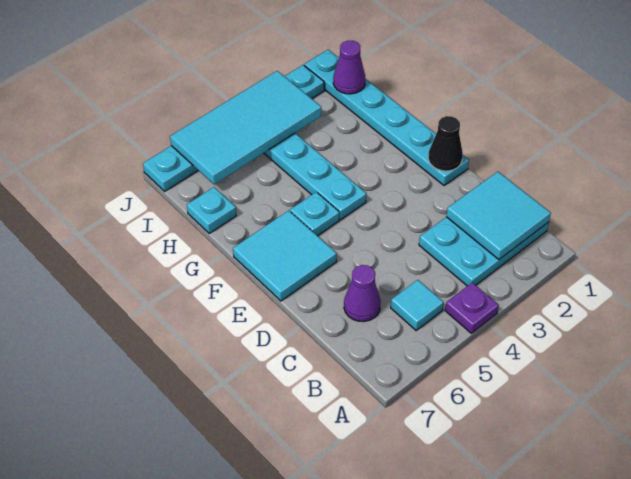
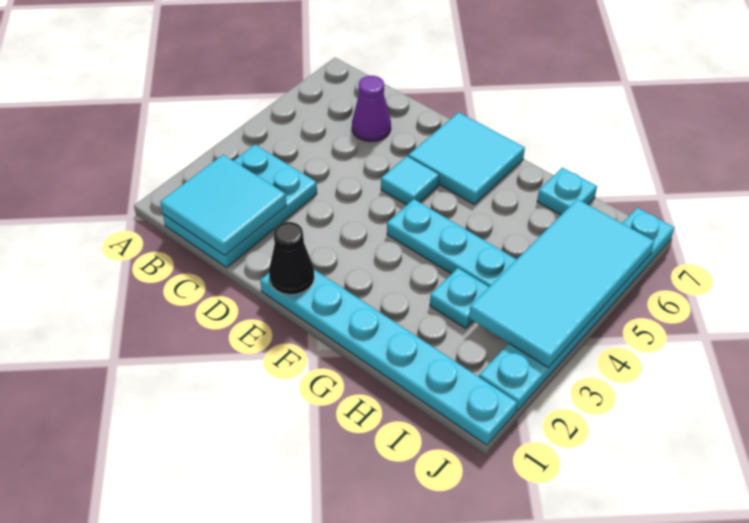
purple plate A4 level 1 -> none
cyan tile B5 level 1 -> cyan tile E5 level 1
cyan plate F5 level 1 -> cyan plate H3 level 1
purple cone I1 level 2 -> none

